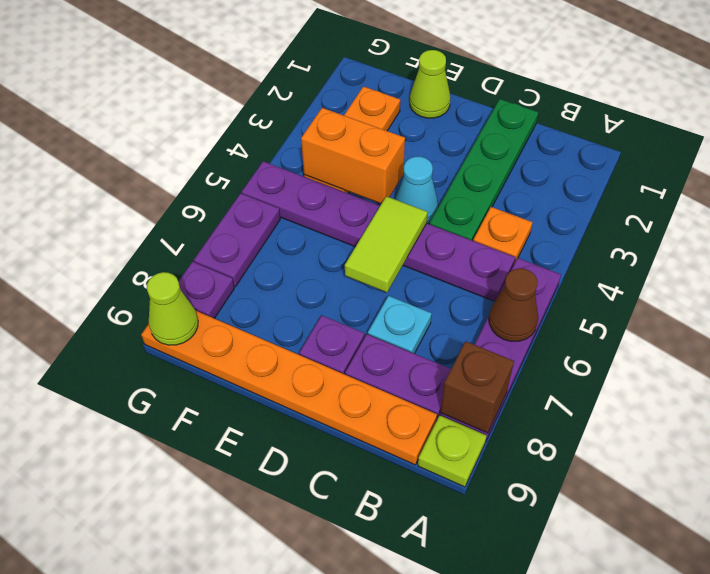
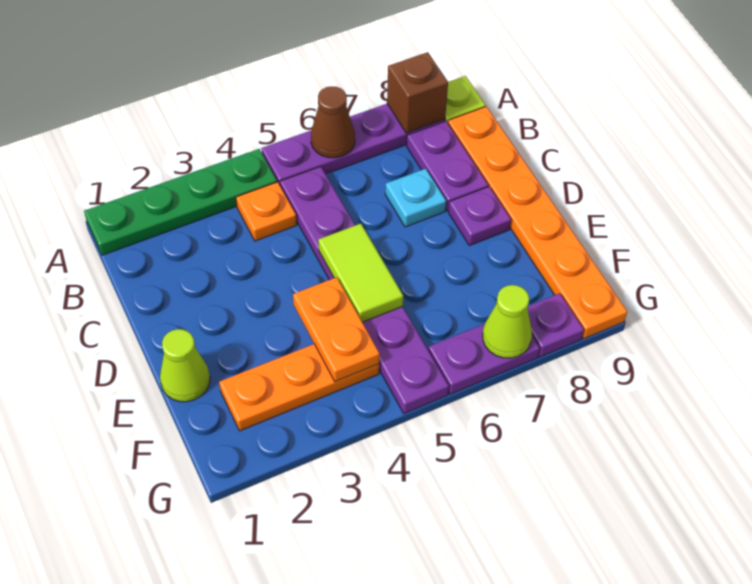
green plate C1:C4 level 1 -> green plate A1:A4 level 1
cyan cone D4 level 1 -> none
lime tile D5:D6 level 2 -> lime tile D5:E5 level 2
orange brick E4:F4 level 2 -> orange plate E4:F4 level 2
lime cone G9 level 2 -> lime cone G7 level 2

